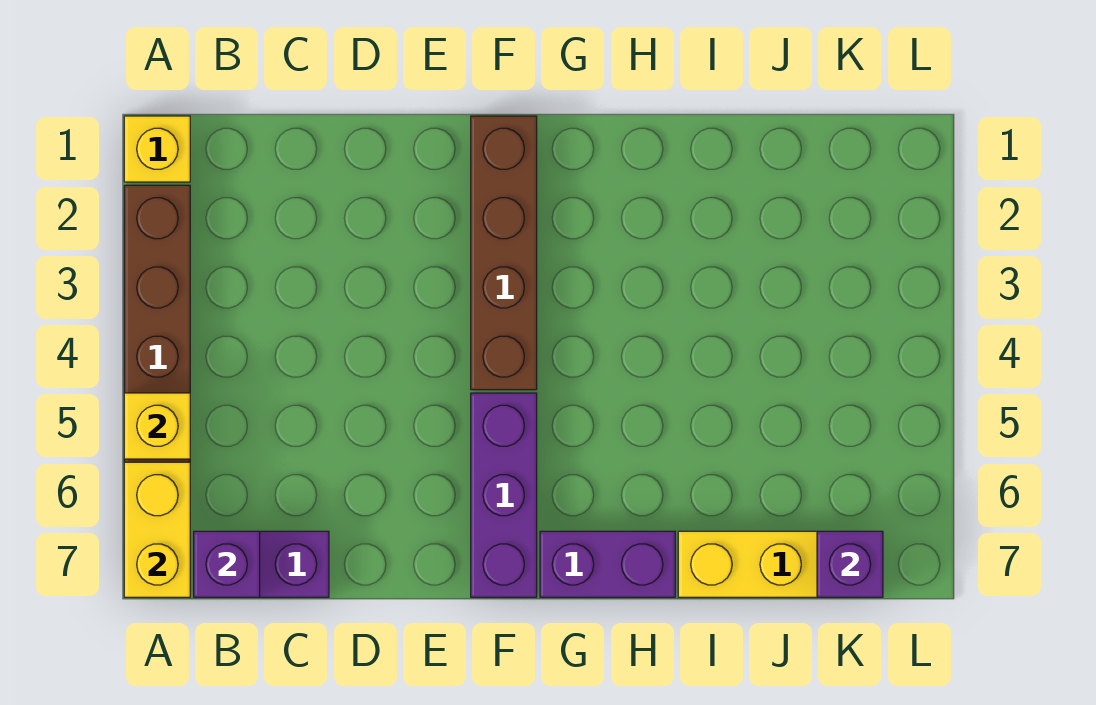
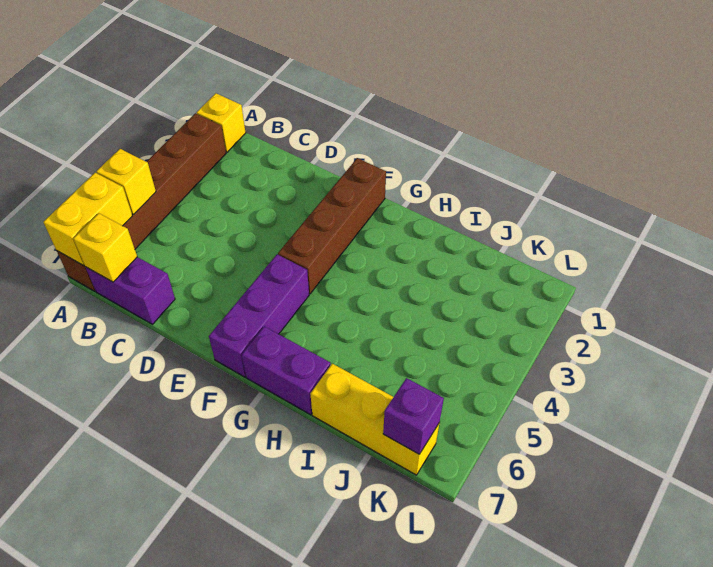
purple brick B7 level 2 -> yellow brick B7 level 2

